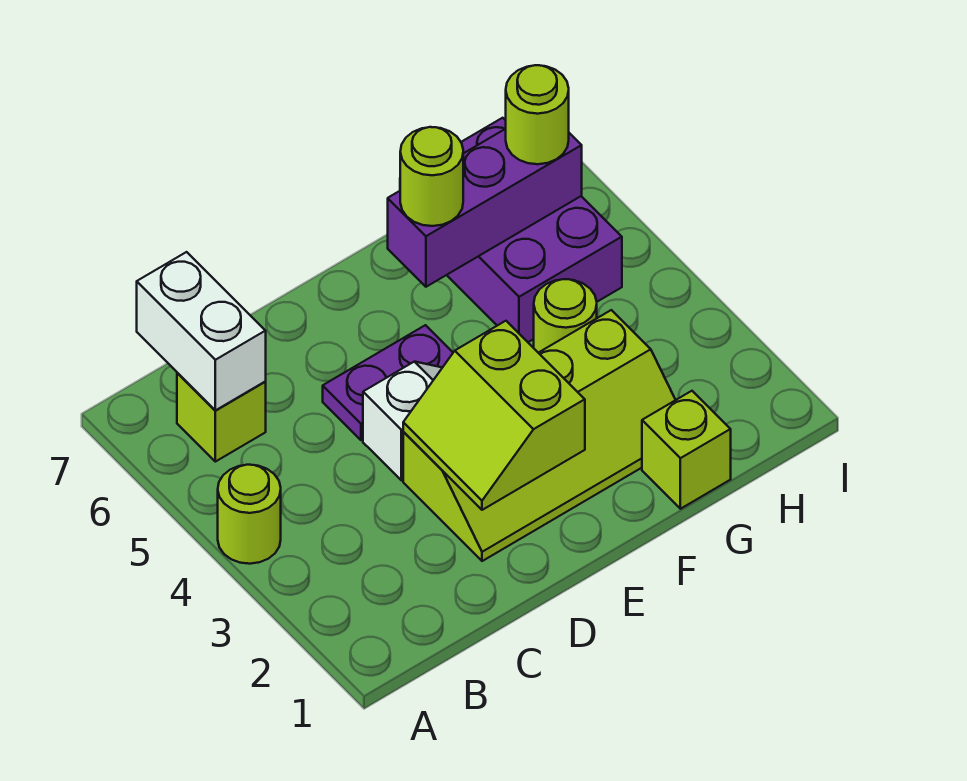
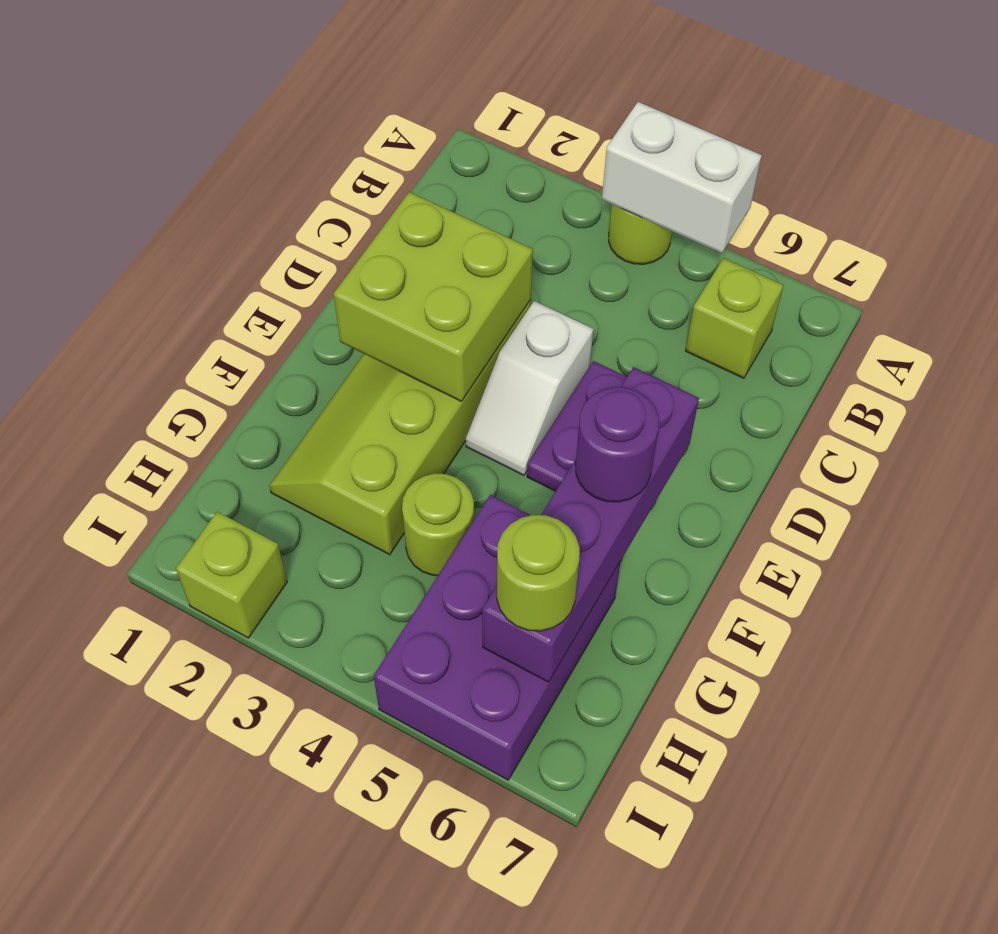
white brick B6:B7 level 2 -> white brick A4:A5 level 2
lime slope D2:E3 level 2 top E -> lime brick D2:E3 level 2
purple brick F6:H6 level 2 -> purple brick E6:H6 level 2
lime round brick F6 level 3 -> purple round brick F6 level 3
lime brick G1 level 1 -> lime brick I2 level 1
purple brick G5:H7 level 1 -> purple brick G5:I6 level 1

